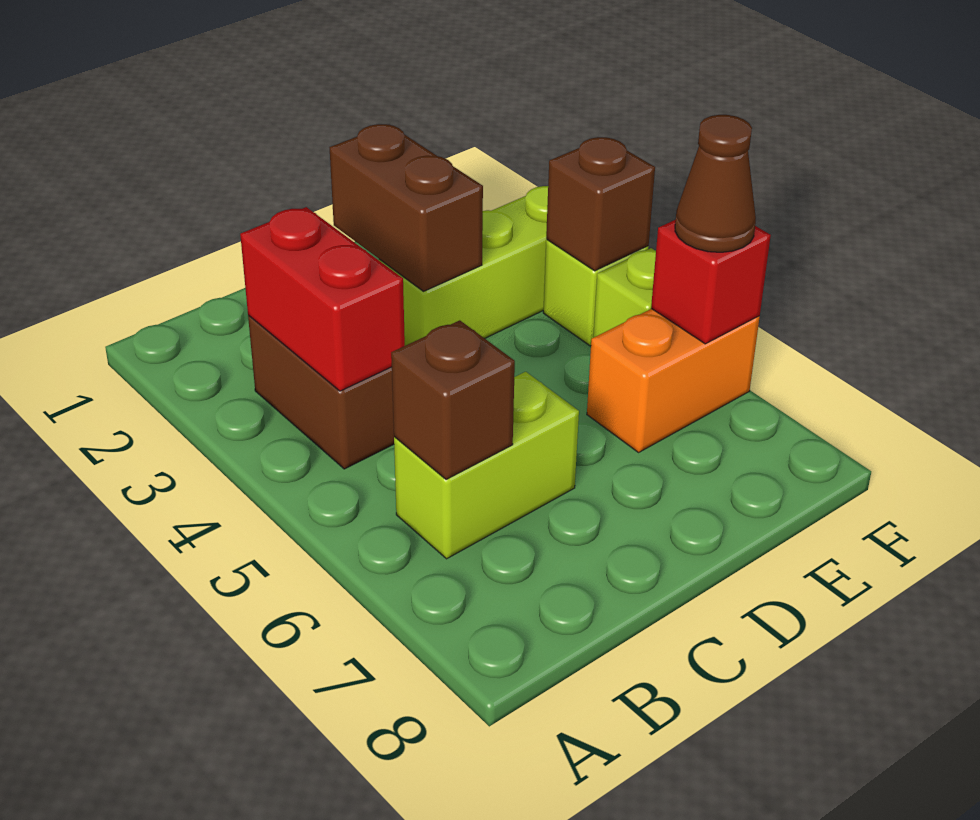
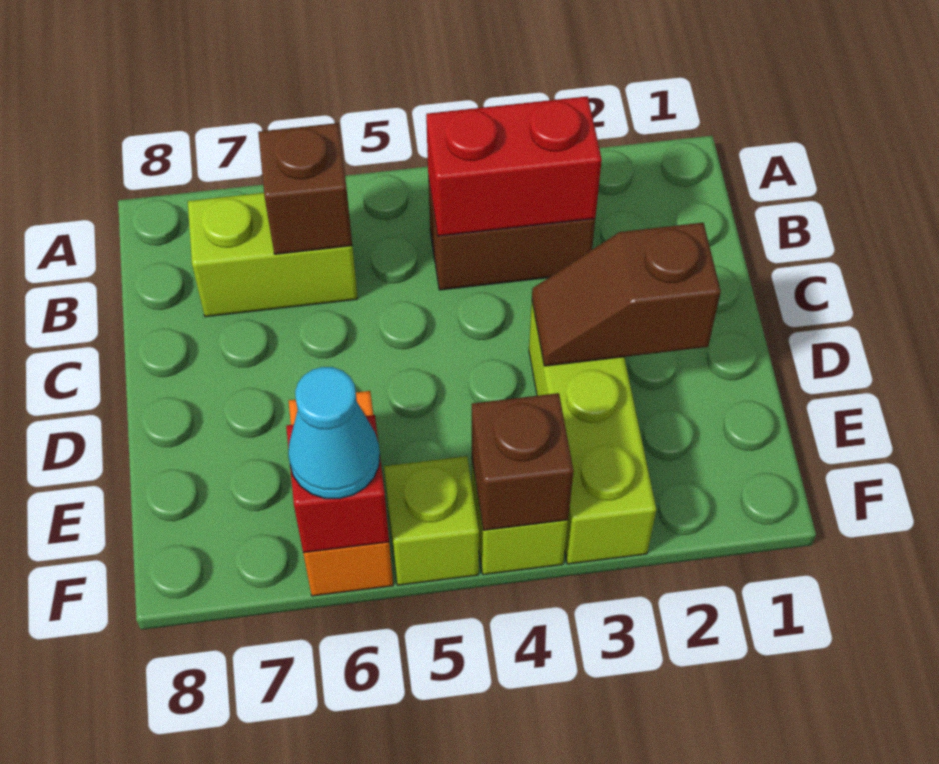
lime brick B6:C6 level 1 -> lime brick B6:B7 level 1
brown brick D2:D3 level 2 -> brown slope D2:D3 level 2 top 2
brown cone F6 level 3 -> cyan cone F6 level 3

